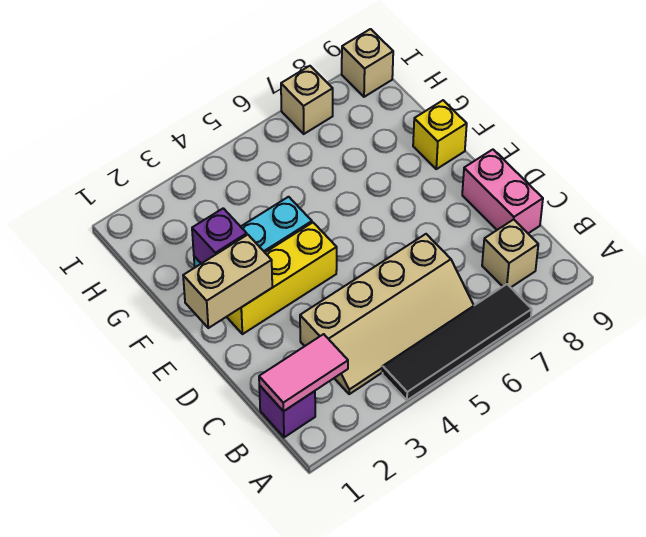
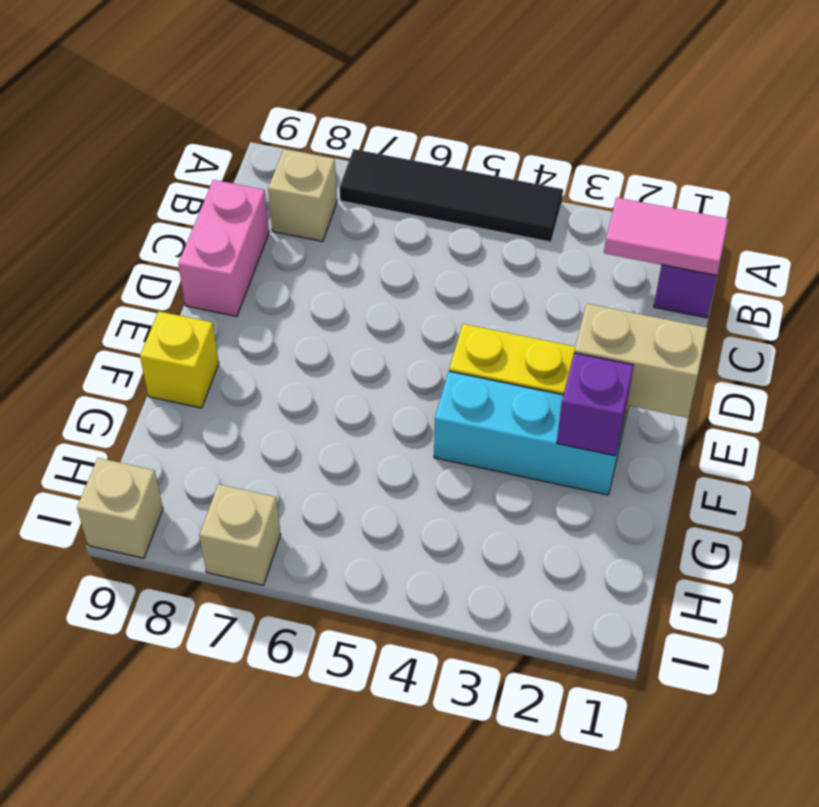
tan slope B3:C6 level 1 top C -> none

